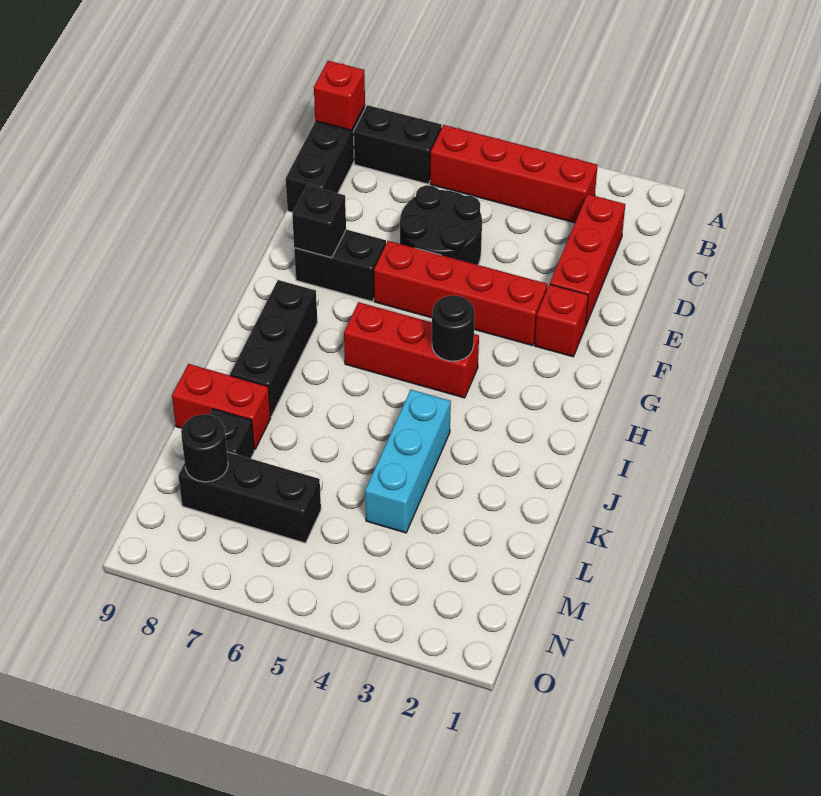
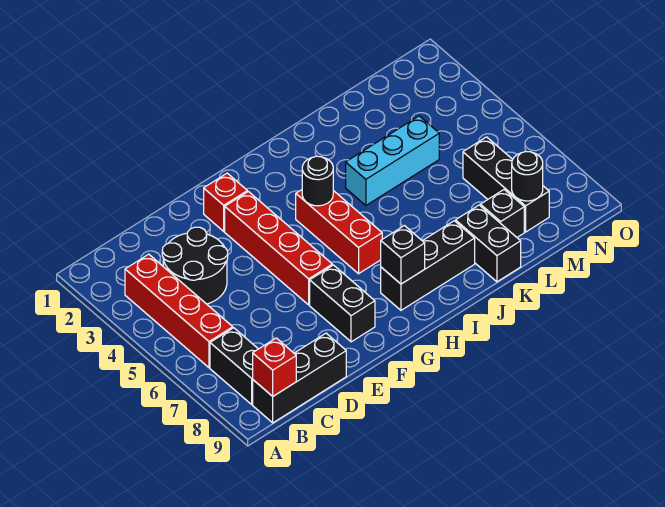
red brick C2:E2 level 1 -> none
black round brick D5:E6 level 1 -> black round brick C3:D4 level 1
black brick F8 level 2 -> black brick H8 level 2
red brick K8:K9 level 1 -> black brick K8:K9 level 1

